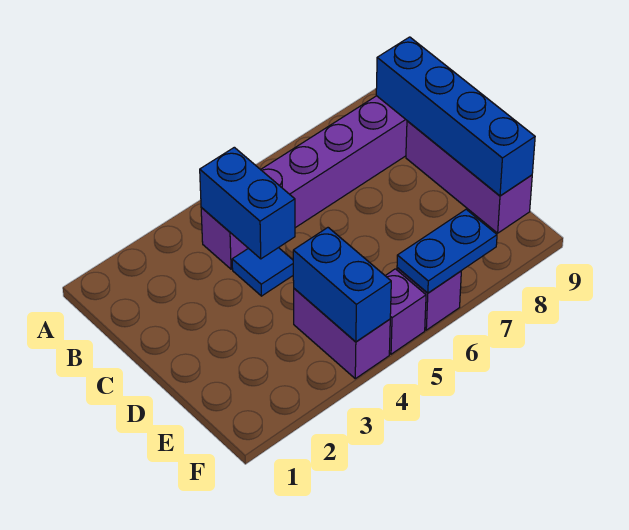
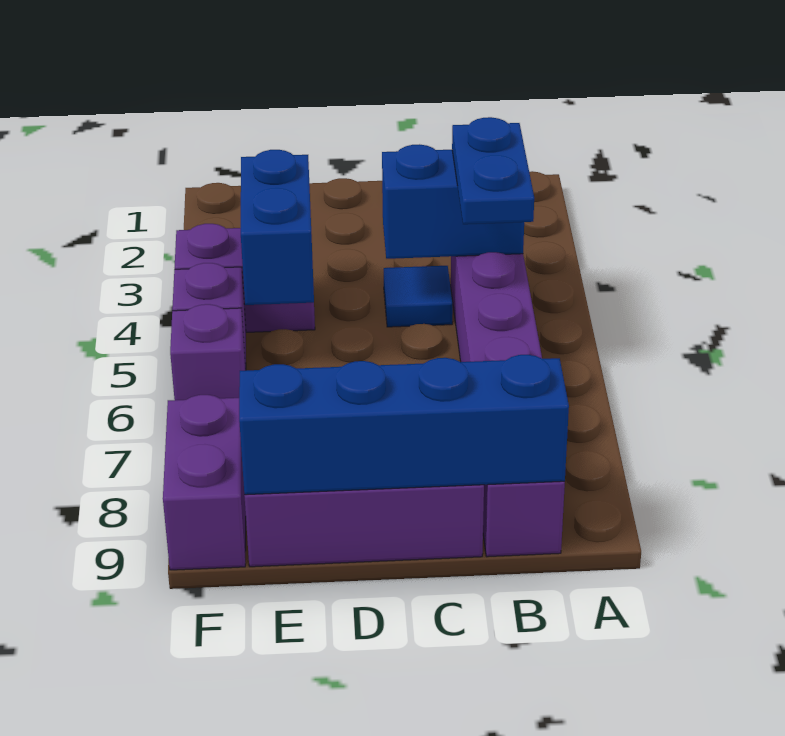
blue brick E4:F4 level 2 -> blue brick E4:E5 level 2
blue plate F6:F7 level 2 -> blue plate B4:B5 level 3
none -> purple brick F8:F9 level 1

